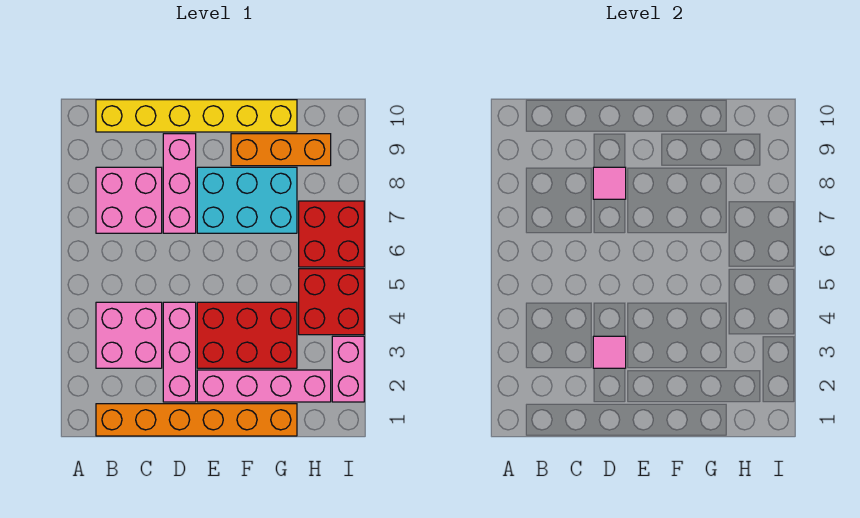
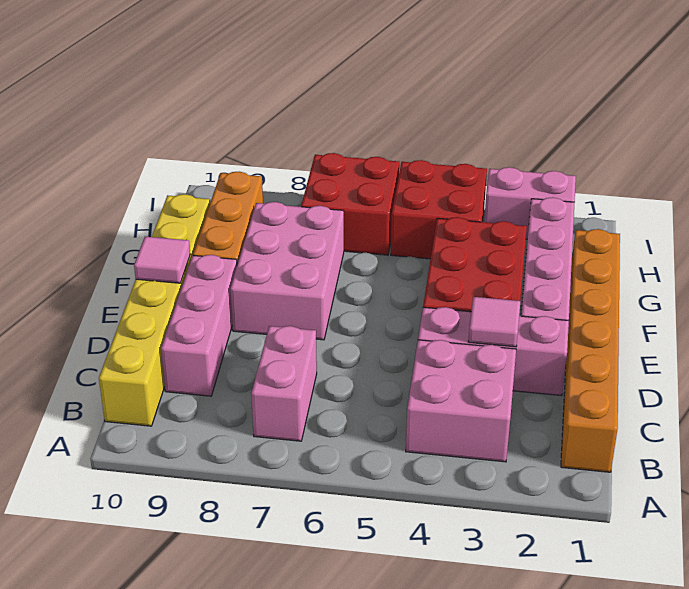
pink brick B7:C8 level 1 -> pink brick B7:C7 level 1
pink brick D7:D9 level 1 -> pink brick C9:E9 level 1
pink tile D8 level 2 -> pink tile E10 level 2
cyan brick E7:G8 level 1 -> pink brick E7:G8 level 1

